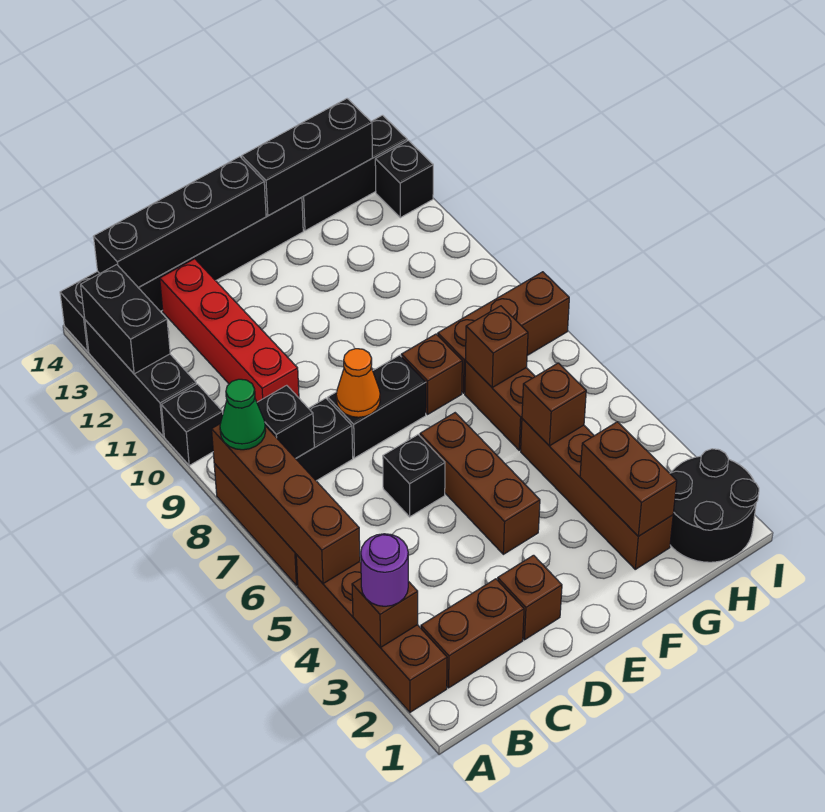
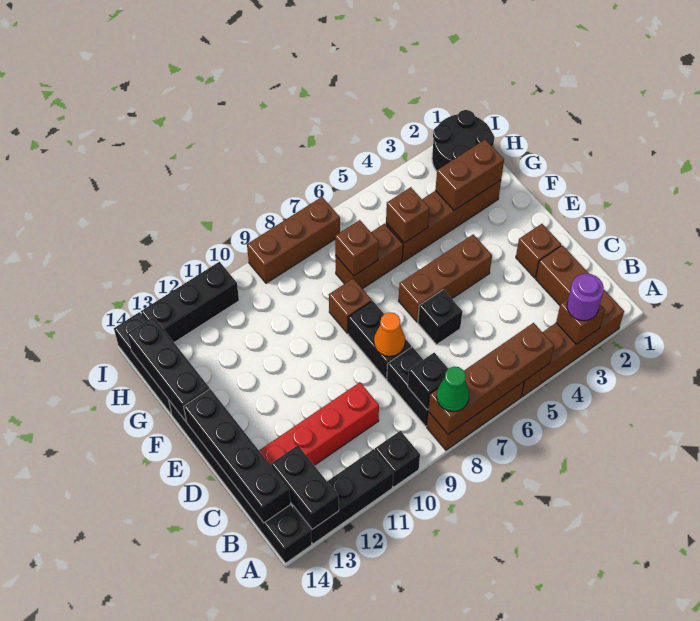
black brick A12:A13 level 2 -> black brick A13:B13 level 2
brown brick G8:I8 level 1 -> brown brick I7:I9 level 1
black brick I13 level 1 -> black brick I11:I13 level 1

